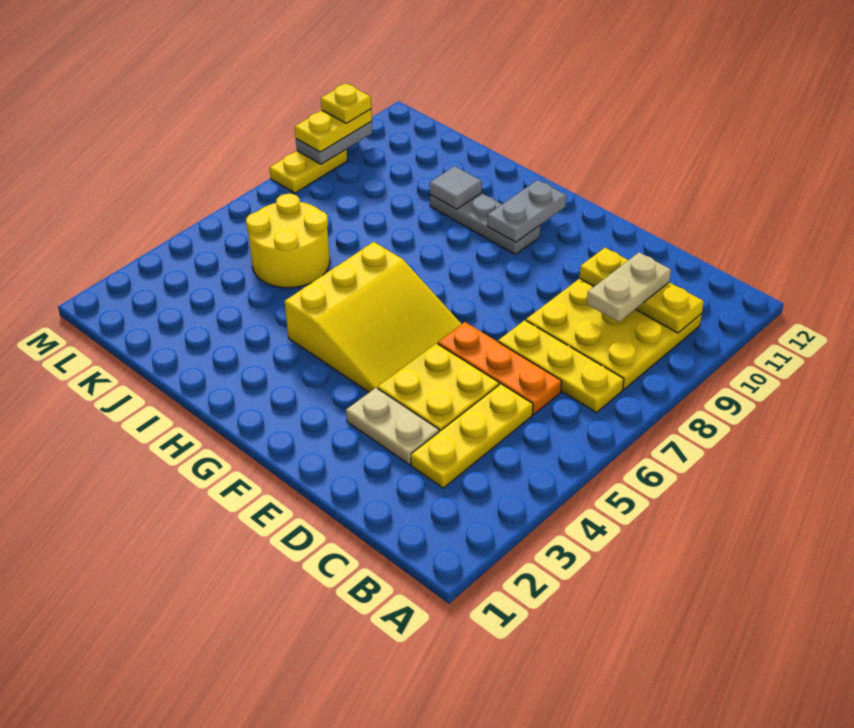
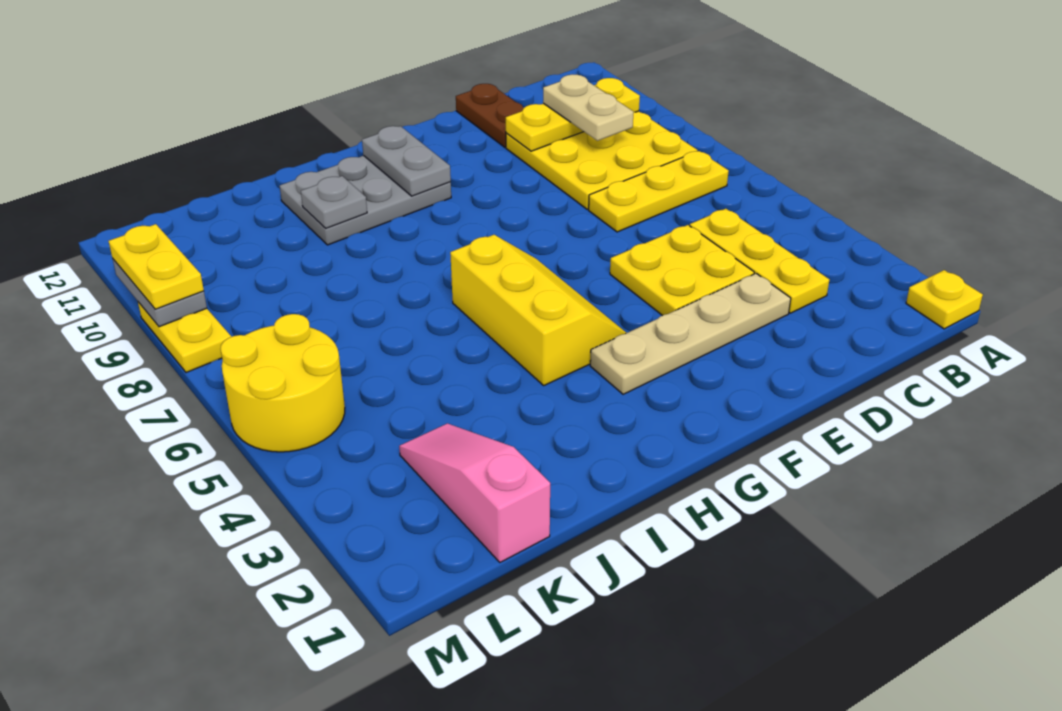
orange plate C6:E6 level 1 -> none
tan plate D3:E3 level 1 -> tan plate D3:G3 level 1
none -> brown plate D11:D12 level 1
yellow slope F4:H6 level 1 top H -> yellow slope G4:H6 level 1 top H
grey plate G10:I10 level 1 -> grey plate G10:I11 level 1
grey tile I10 level 2 -> grey plate I10 level 2
yellow round brick J5:K6 level 1 -> yellow round brick L5:M6 level 1
none -> pink slope K1:K3 level 1 top 1
yellow plate M10 level 4 -> yellow plate A1 level 1

